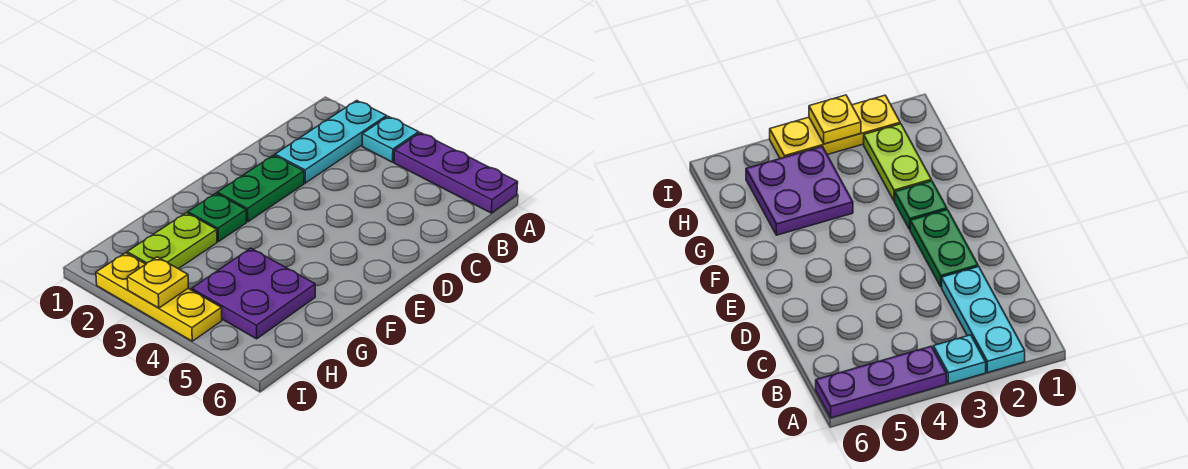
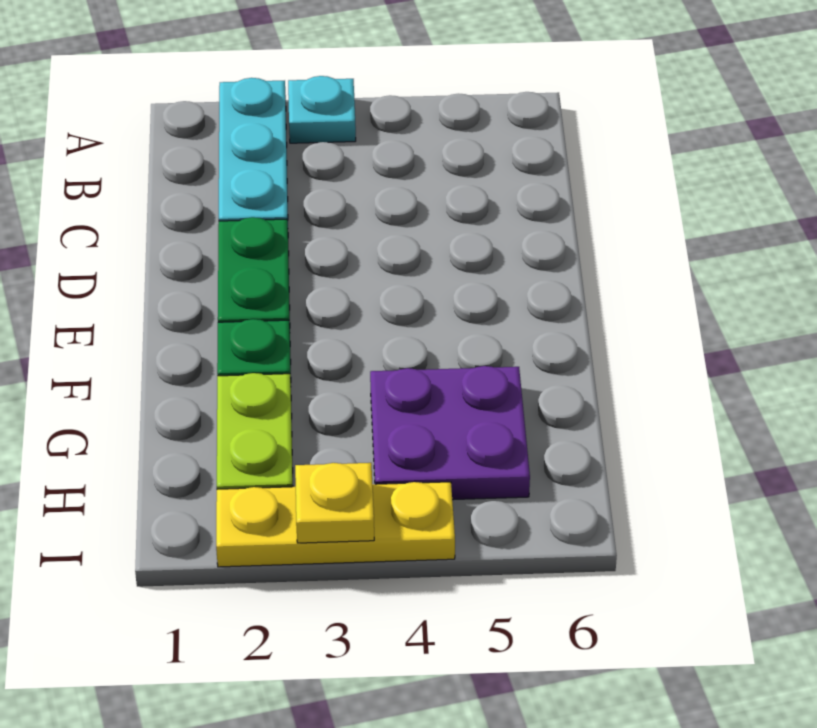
purple plate A4:A6 level 1 -> none

